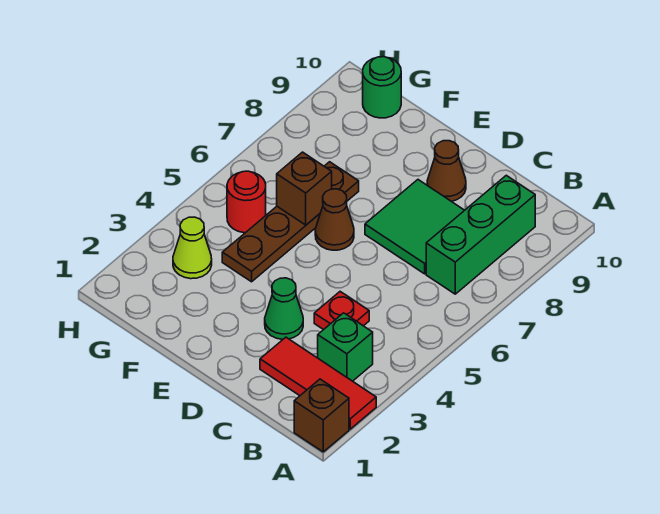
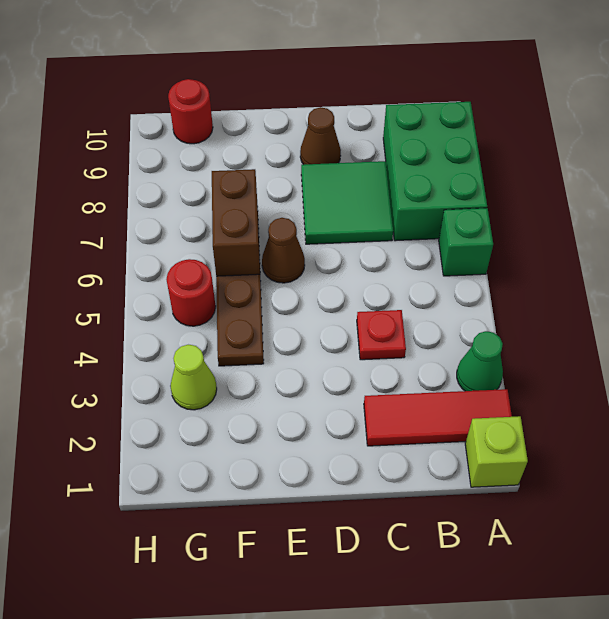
brown brick A1 level 1 -> lime brick A1 level 1
green brick B3 level 1 -> green brick A6 level 1
green brick B7:B9 level 1 -> green brick A7:B9 level 1
green cone D3 level 1 -> green cone A3 level 1
brown brick F6 level 2 -> brown brick F6:F7 level 2
green round brick G10 level 1 -> red round brick G10 level 1

